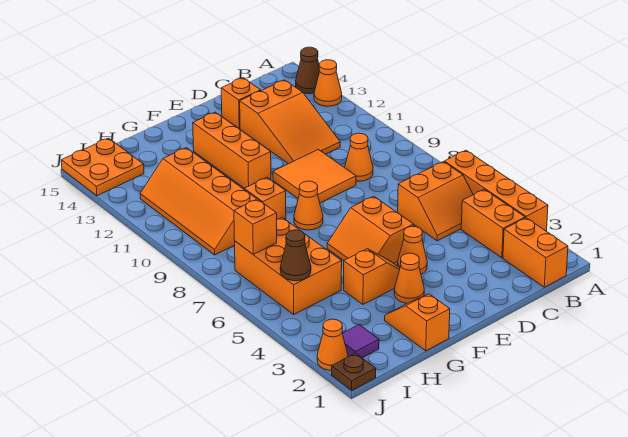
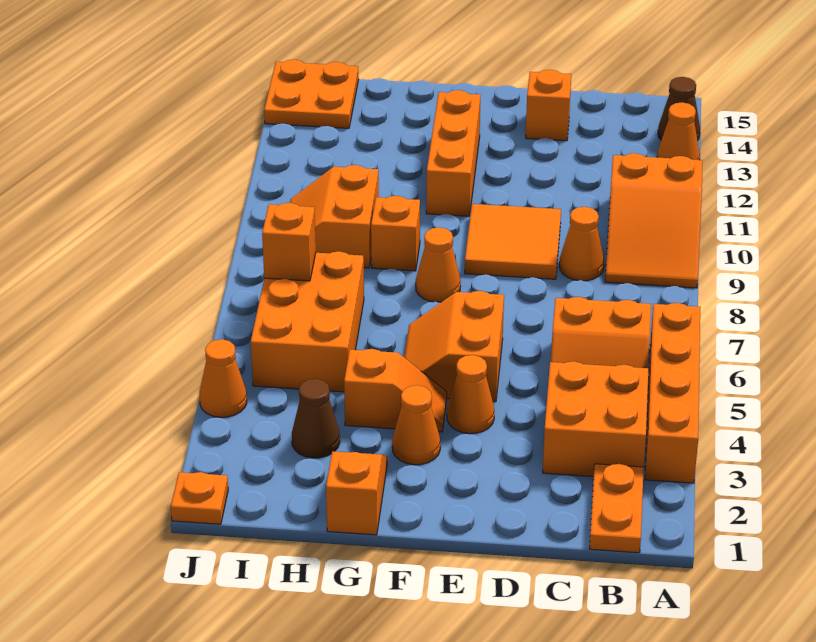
orange brick B1:B2 level 1 -> orange plate B1:B2 level 1
orange brick B3:B4 level 1 -> orange brick B3:C4 level 1
orange slope C11:D13 level 1 top 13 -> orange slope A9:B11 level 1 top 11
orange slope H9:I12 level 1 top H -> orange slope H9:I10 level 1 top H
purple tile I2 level 1 -> none
brown cone I5 level 2 -> brown cone H3 level 1
brown plate J1 level 1 -> orange plate J1 level 1
orange cone J2 level 1 -> orange cone J4 level 1

